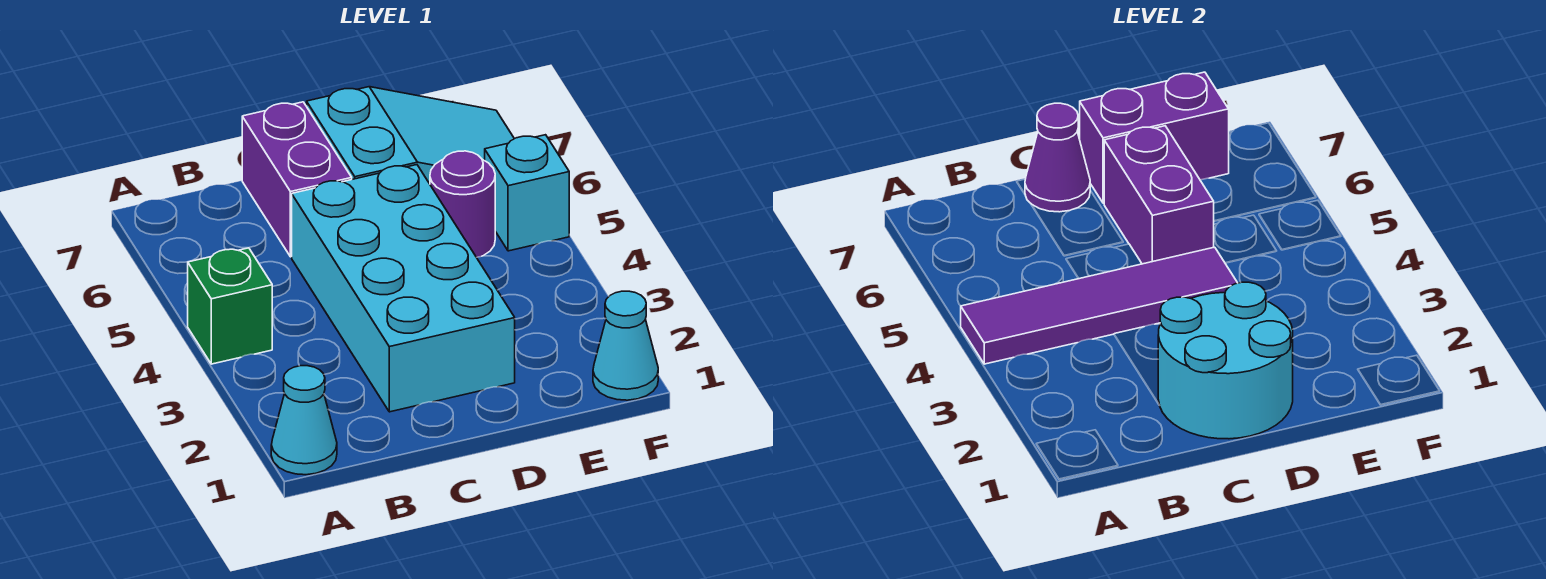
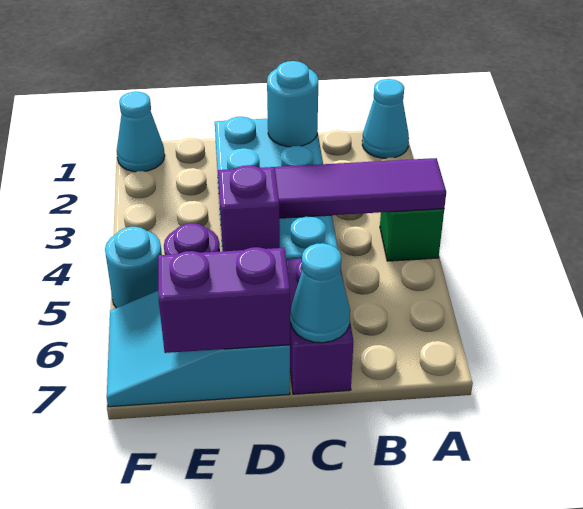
cyan round brick C1:D2 level 2 -> cyan round brick C2 level 2
purple cone C7 level 2 -> cyan cone C7 level 2
purple brick D5:D6 level 2 -> purple brick D5 level 2
cyan brick F5 level 1 -> cyan round brick F5 level 1

